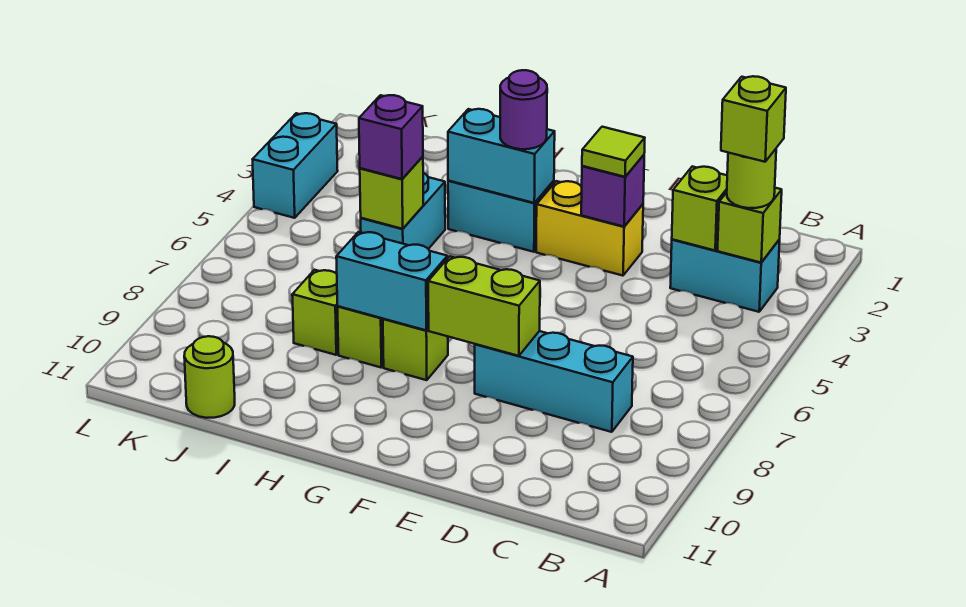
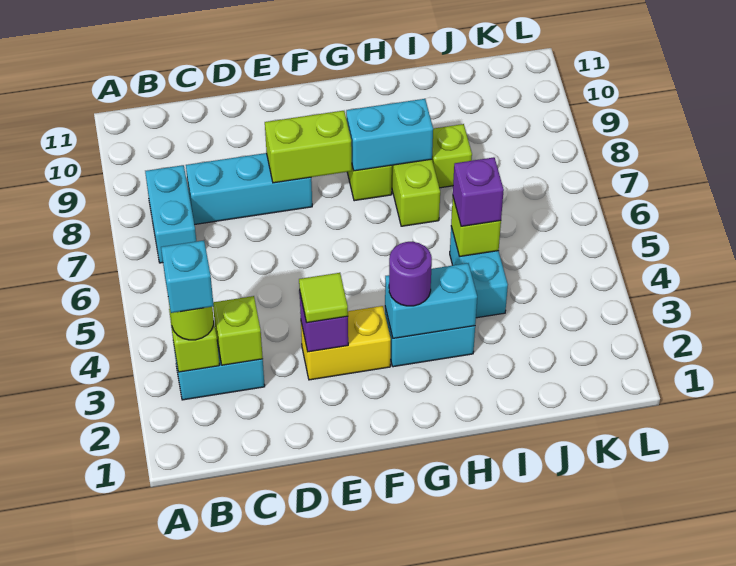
lime brick B3 level 4 -> cyan brick B3 level 4
lime round brick J11 level 1 -> none
cyan brick L3:L4 level 1 -> cyan brick B7:B8 level 1

